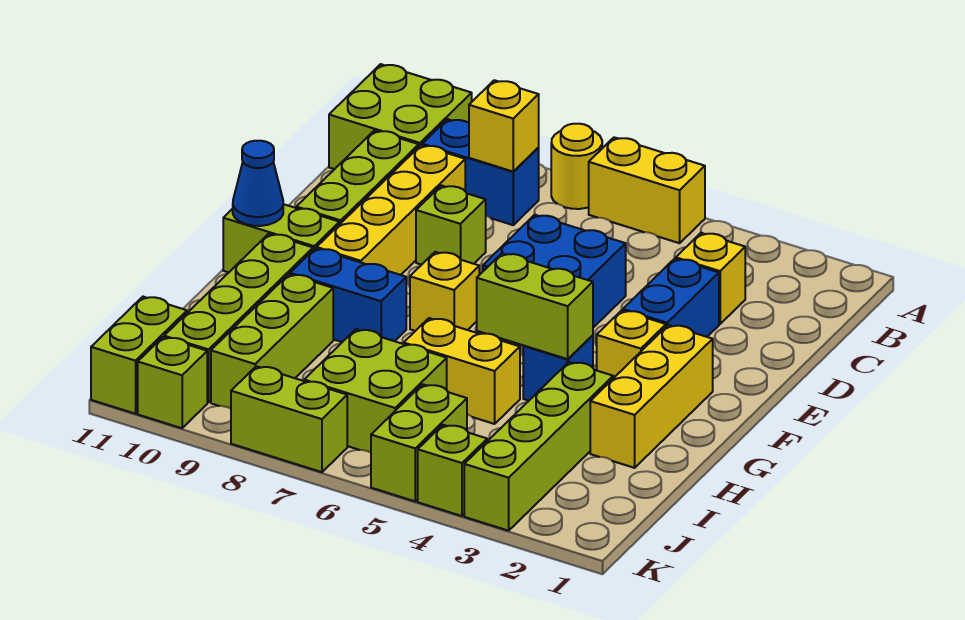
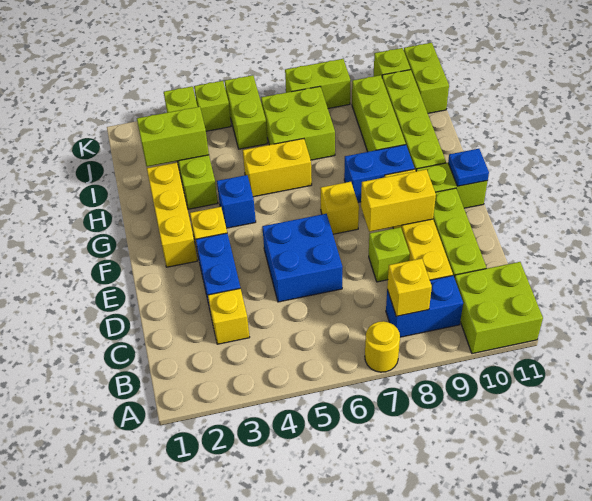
yellow brick A5:A6 level 1 -> yellow brick E8:E9 level 2
blue cone F11 level 2 -> blue plate F11 level 2
lime brick G4:G5 level 2 -> lime brick I2:I3 level 2

